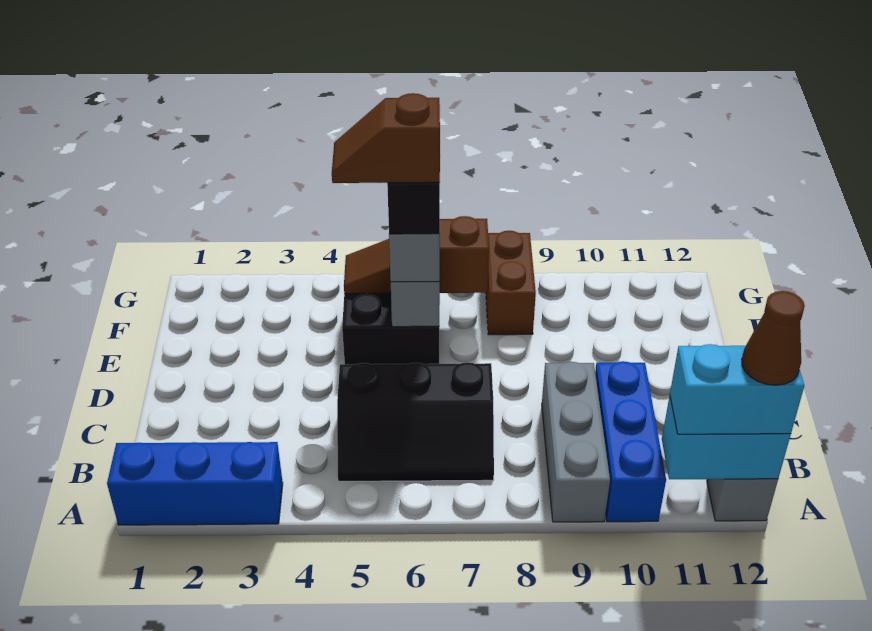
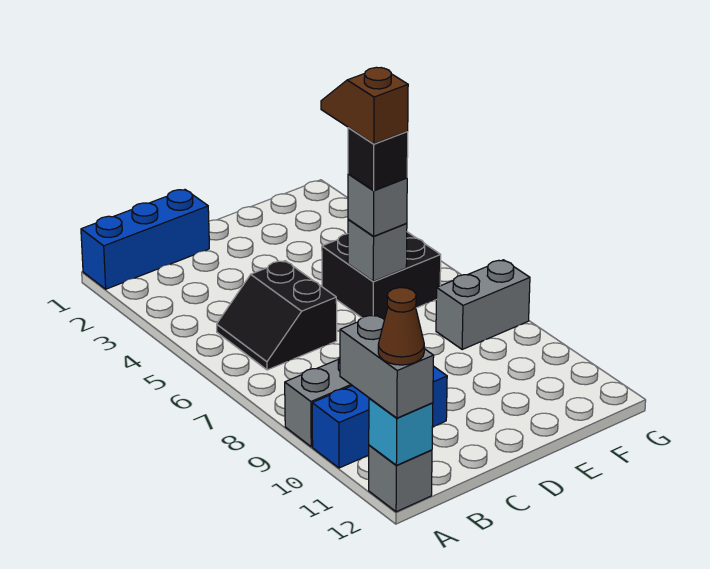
blue brick A1:A3 level 1 -> blue brick A1:C1 level 1
cyan brick A11:A12 level 2 -> cyan brick A12 level 2
cyan brick A11:A12 level 3 -> grey brick A11:A12 level 3
black slope B5:C7 level 1 top C -> black slope B5:C6 level 1 top C
brown slope F5:F7 level 2 top 7 -> none
brown brick F8:G8 level 1 -> grey brick F8:G8 level 1

